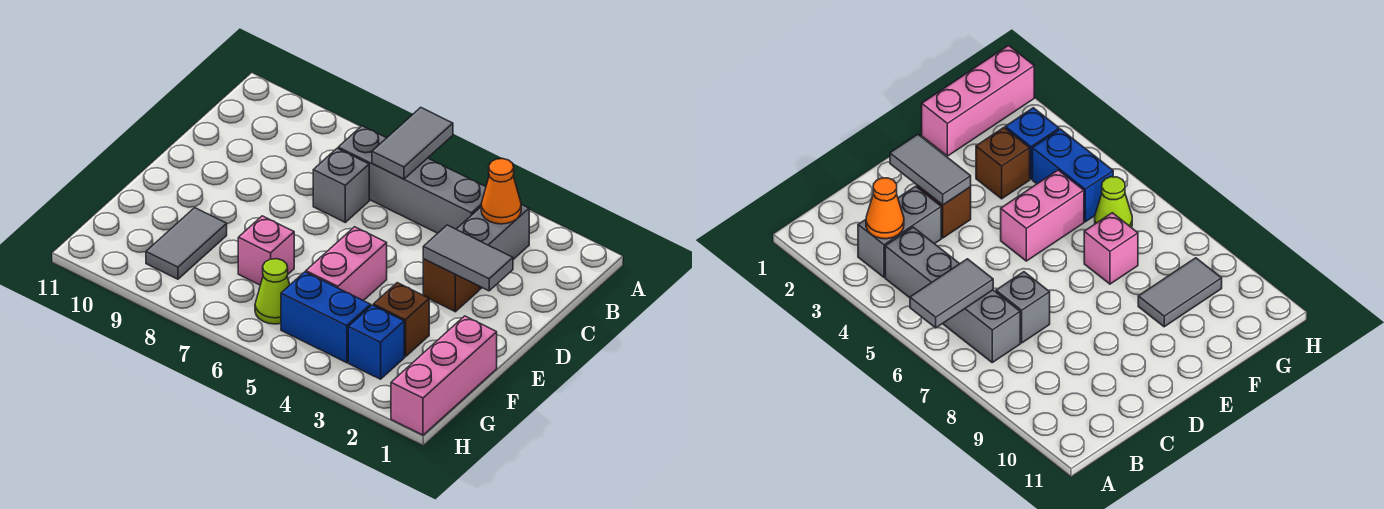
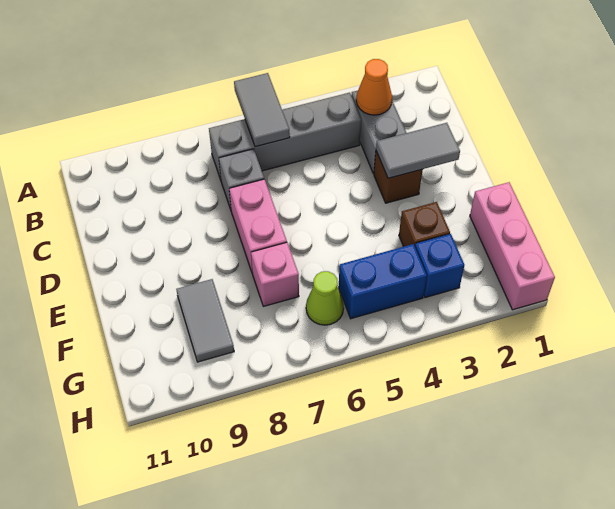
pink brick E5:F5 level 1 -> pink brick D7:E7 level 1

